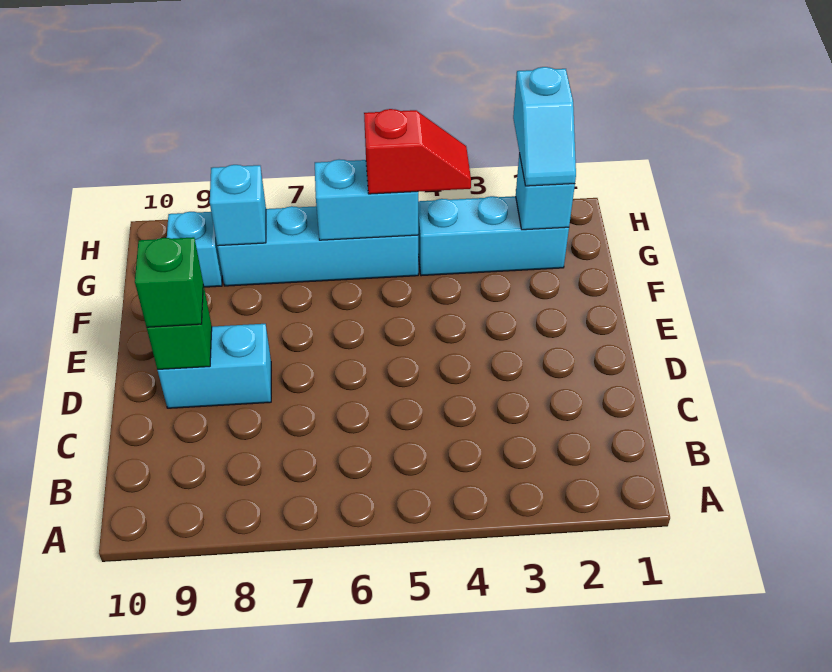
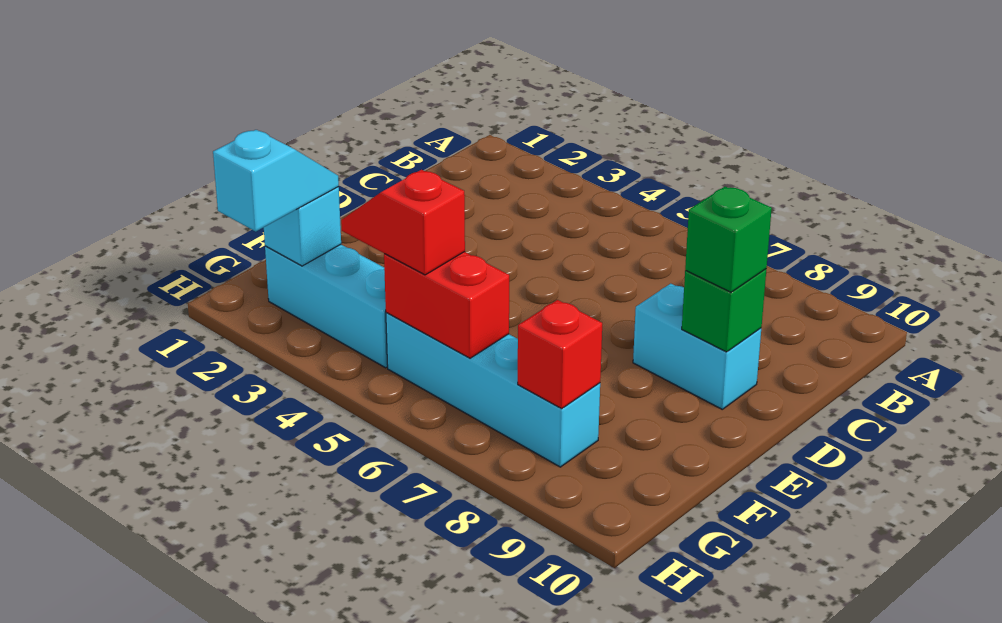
cyan brick G5:G6 level 2 -> red brick G5:G6 level 2
cyan brick G8 level 2 -> red brick G8 level 2
cyan brick G9 level 1 -> none

